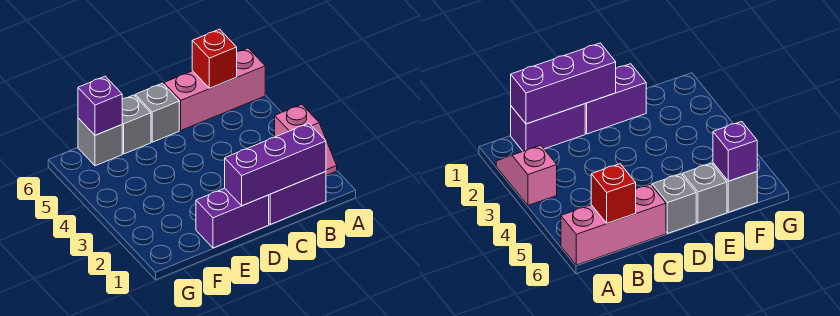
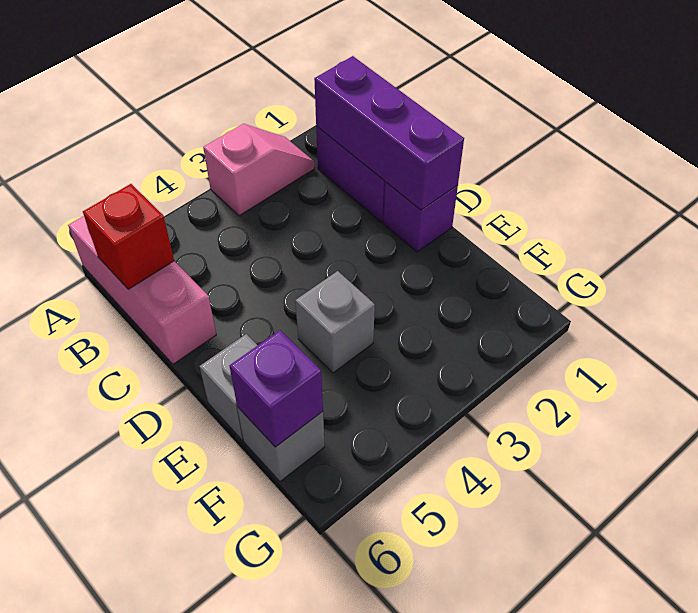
purple brick D1:E1 level 1 -> purple brick D1 level 1
grey brick D6 level 1 -> grey brick E4 level 1

